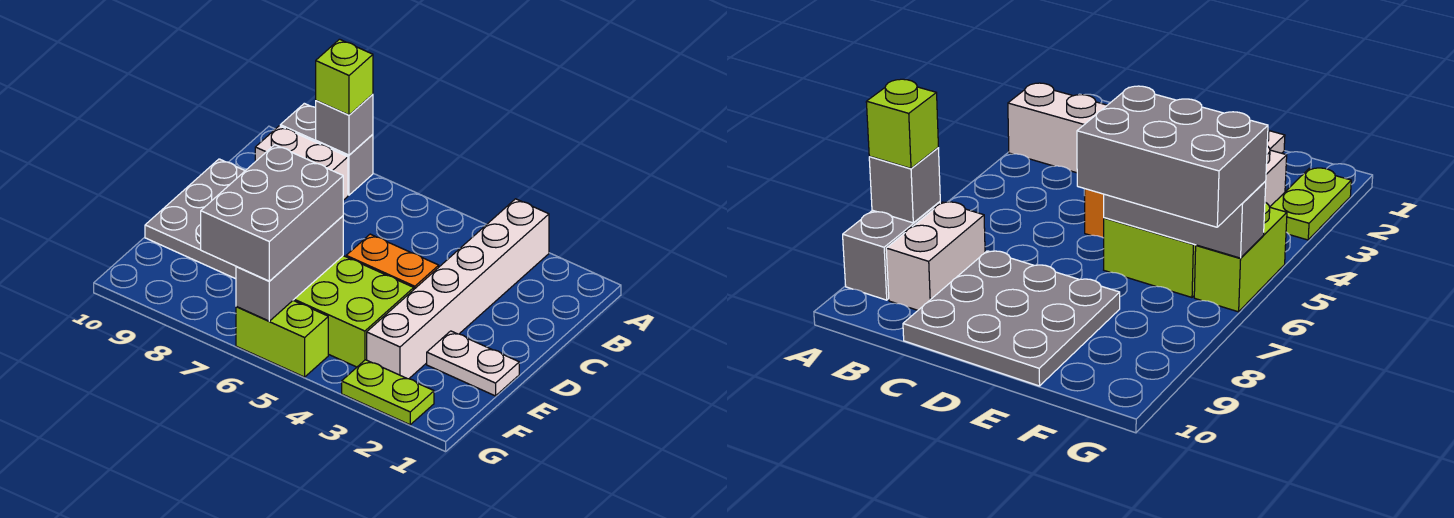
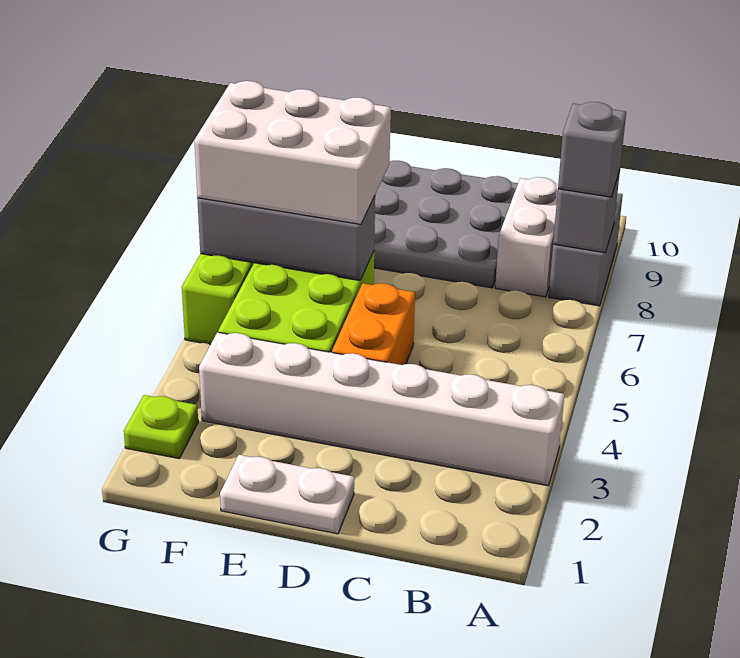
lime brick A8 level 3 -> grey brick A8 level 3
white plate E1:E2 level 1 -> white plate D1:E1 level 1
grey brick E6:G7 level 3 -> white brick E6:G7 level 3
lime plate G2:G3 level 1 -> lime plate G2 level 1

